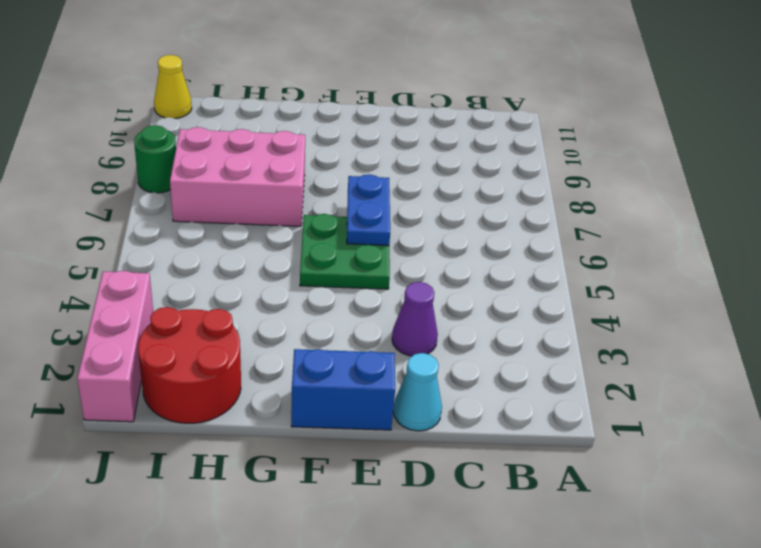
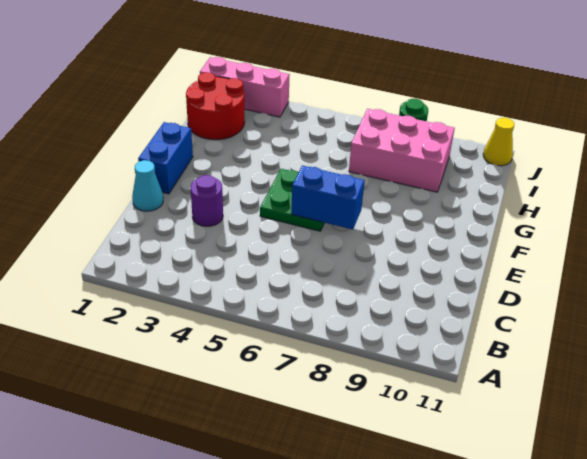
purple cone D3 level 1 -> purple round brick D3 level 1
blue plate E6:E7 level 2 -> blue brick E6:E7 level 2
pink brick G7:I8 level 1 -> pink brick H7:I9 level 1

